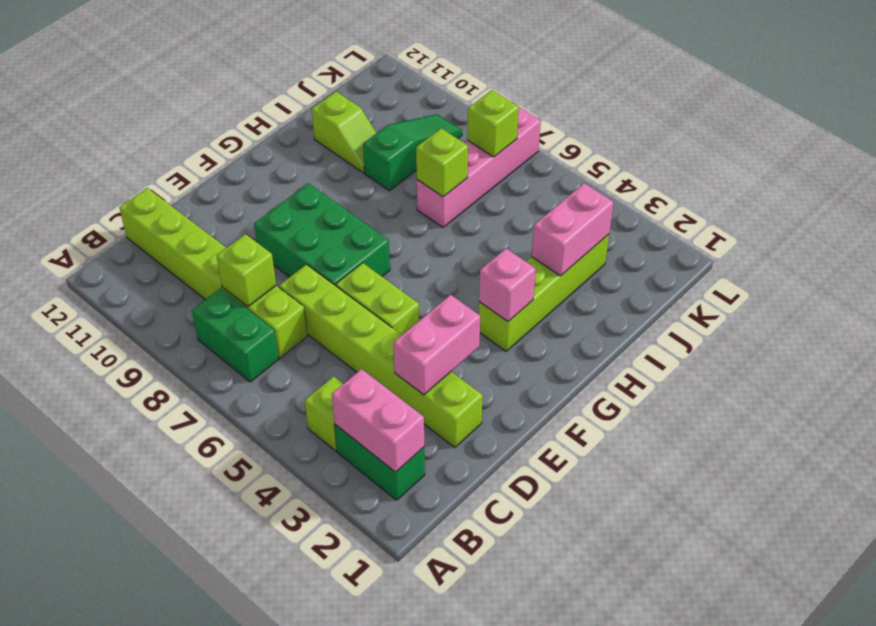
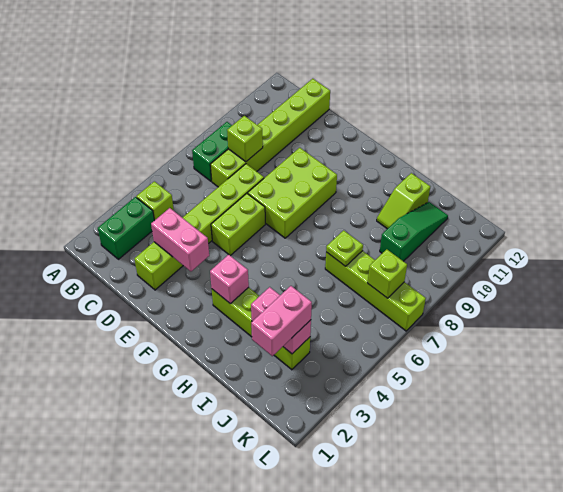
pink brick B2:B3 level 2 -> pink brick J2:J3 level 3
green brick E7:F9 level 1 -> lime brick E7:F9 level 1
pink brick I7:L7 level 1 -> lime brick I7:L7 level 1
lime brick I7 level 2 -> lime plate I7 level 2
green slope I9:K9 level 1 top I -> green slope J9:J11 level 1 top 9

